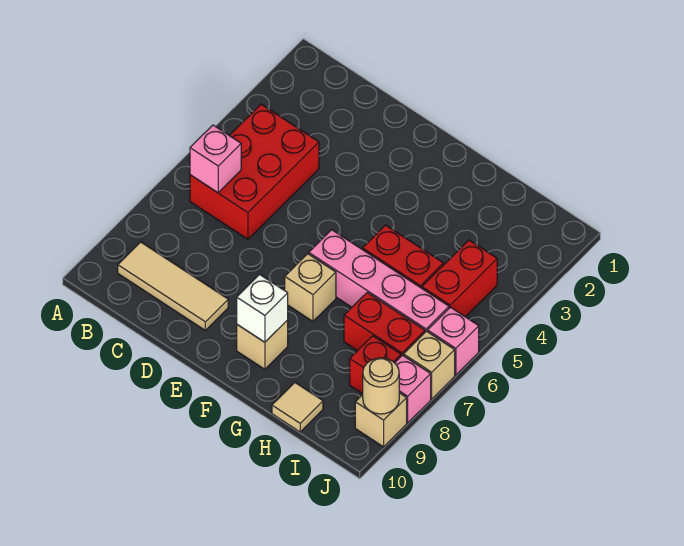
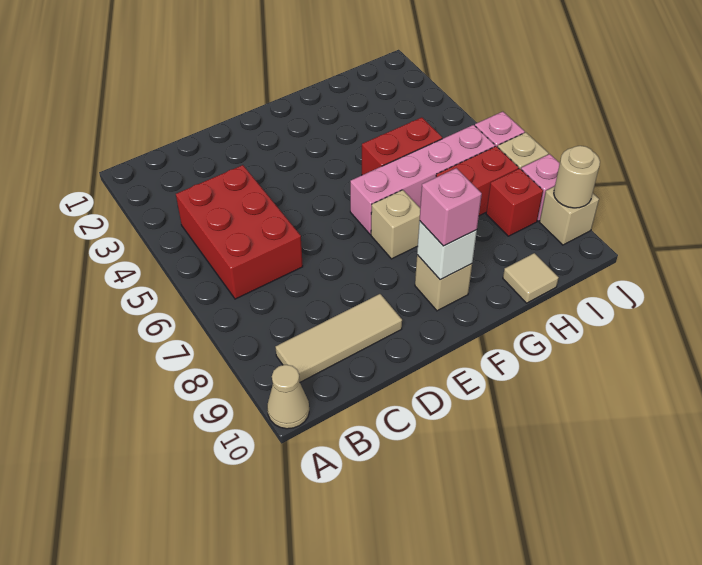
none -> tan cone A10 level 1
pink brick B6 level 2 -> pink brick F9 level 3
red brick I4:I5 level 1 -> none

